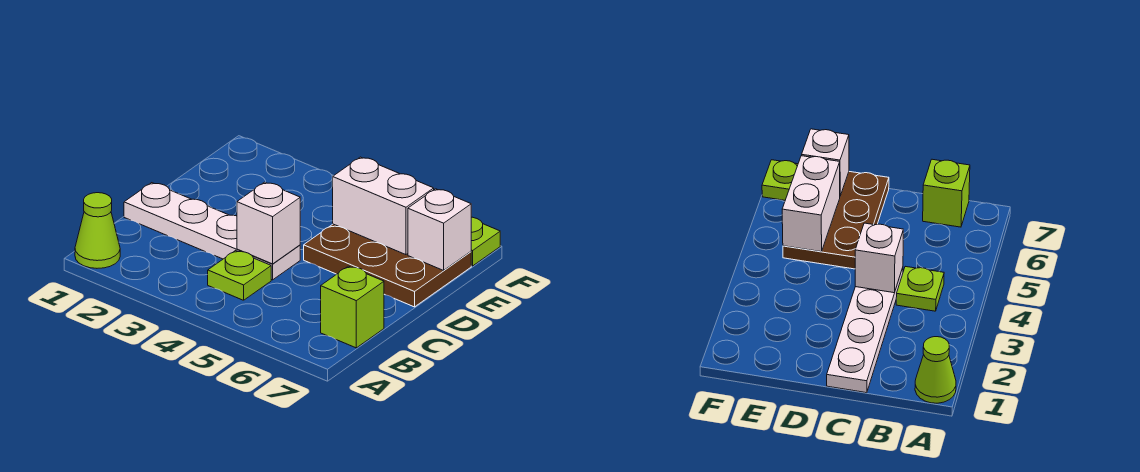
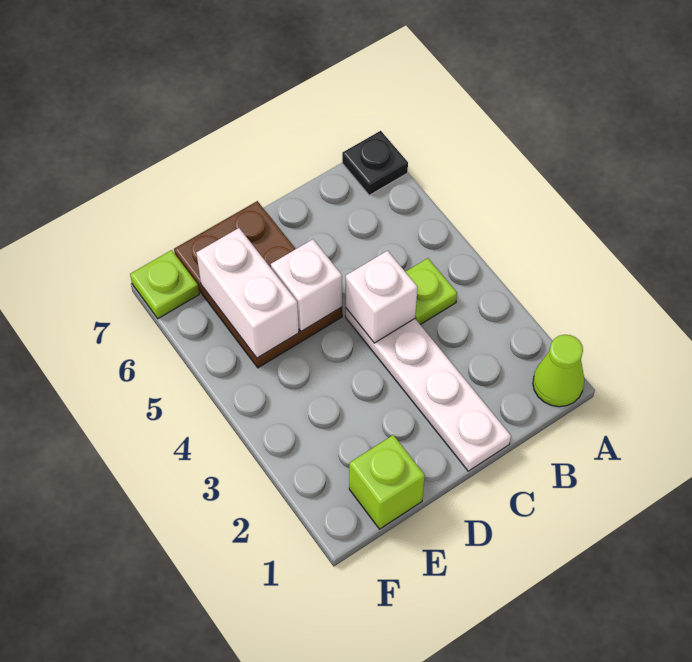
none -> black plate A7 level 1
lime brick B7 level 1 -> lime brick E1 level 1
white brick E7 level 2 -> white brick D5 level 2

